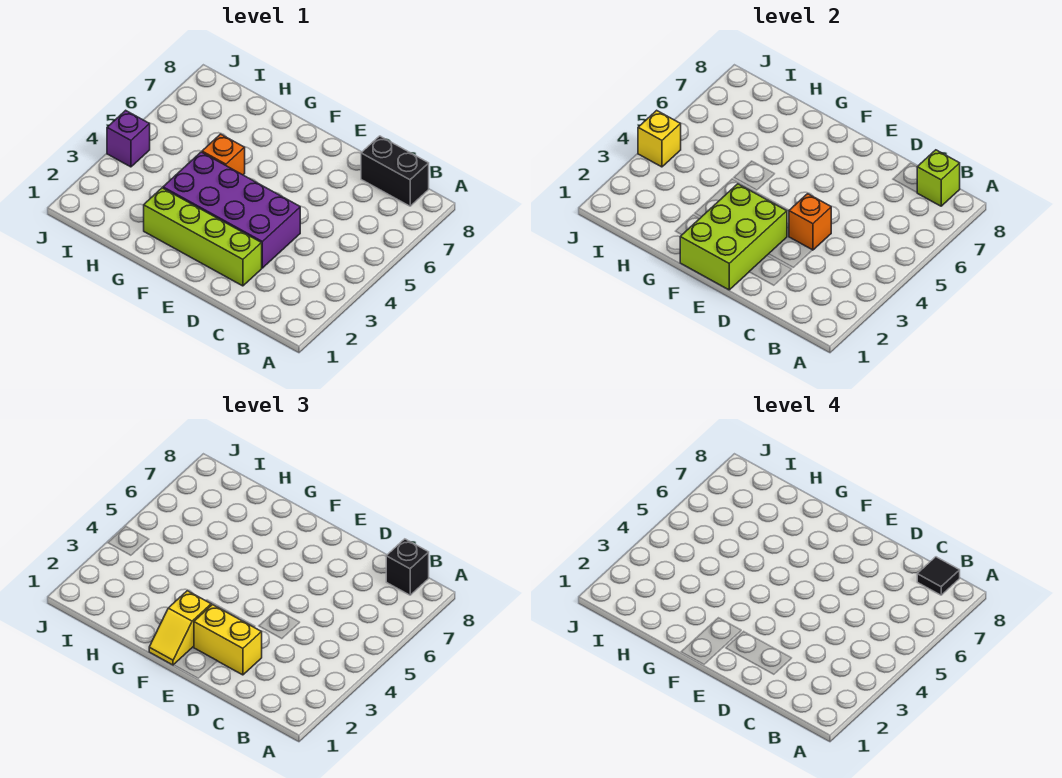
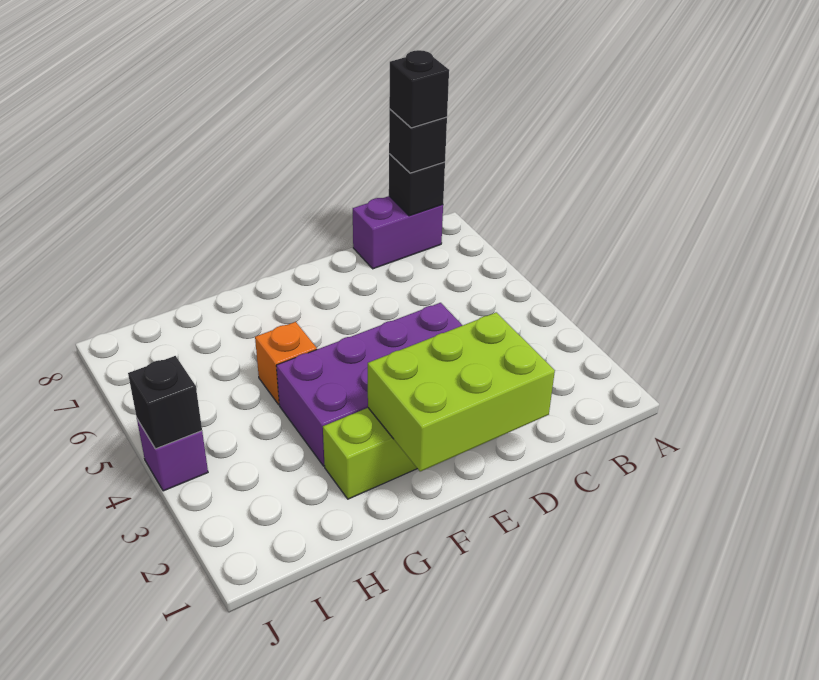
black brick B8:C8 level 1 -> purple brick B8:C8 level 1
lime brick B8 level 2 -> black brick B8 level 2
black tile B8 level 4 -> black brick B8 level 4
yellow brick D2:E2 level 3 -> none
orange brick D4 level 2 -> none
lime brick E1:F3 level 2 -> lime brick D1:F2 level 2
yellow slope F1:F2 level 3 top 2 -> none
yellow brick J4 level 2 -> black brick J4 level 2

